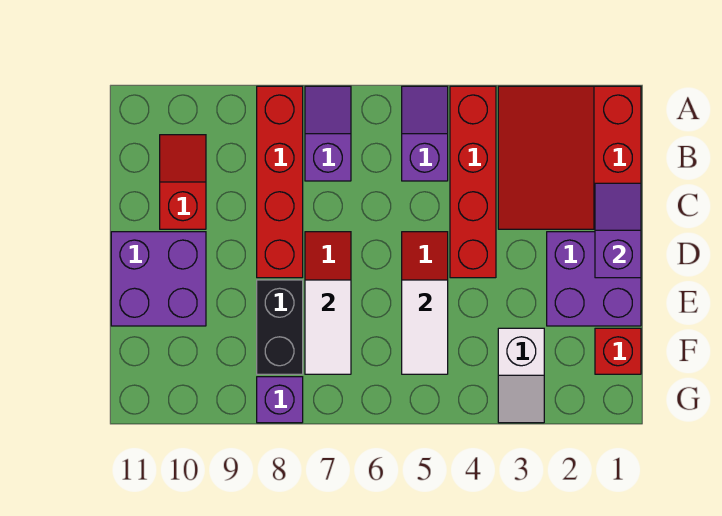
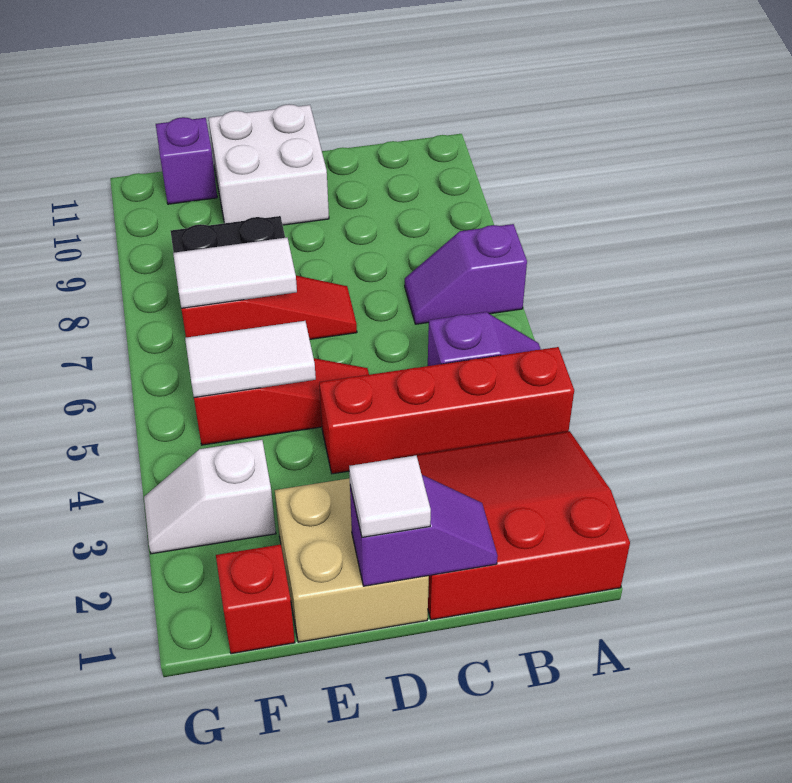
purple slope A7:B7 level 1 top B -> purple slope A7:B7 level 1 top A
red brick A8:D8 level 1 -> none
red slope B10:C10 level 1 top C -> none
purple brick D1:E2 level 1 -> tan brick D1:E2 level 1
none -> white tile D1 level 3
purple brick D10:E11 level 1 -> white brick D10:E11 level 1
purple brick G8 level 1 -> purple brick F11 level 1

